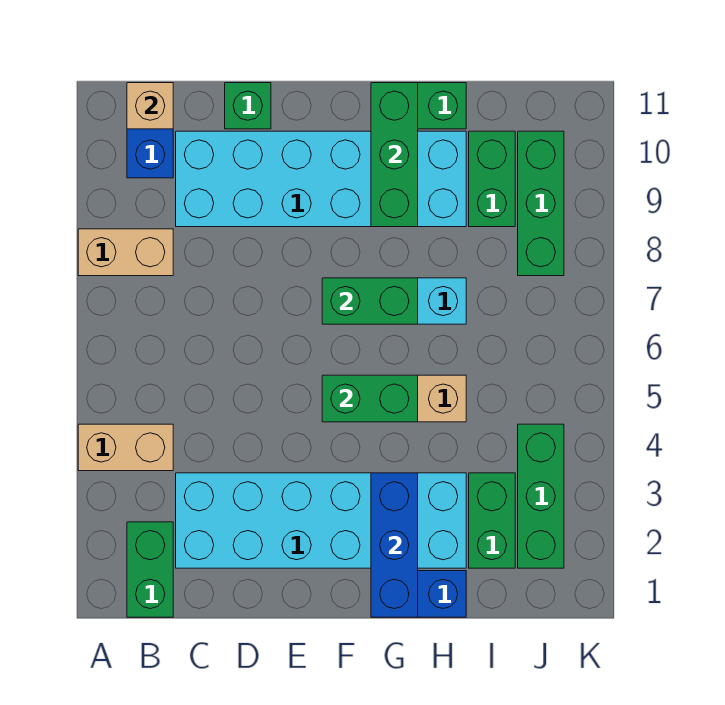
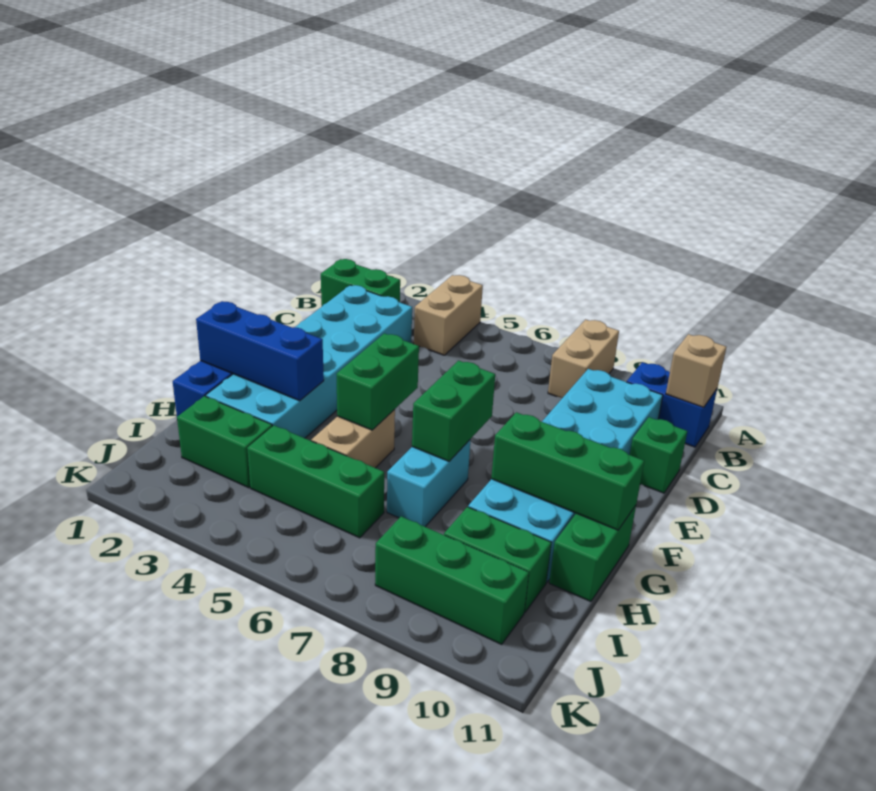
green brick J2:J4 level 1 -> green brick I4:I6 level 1

